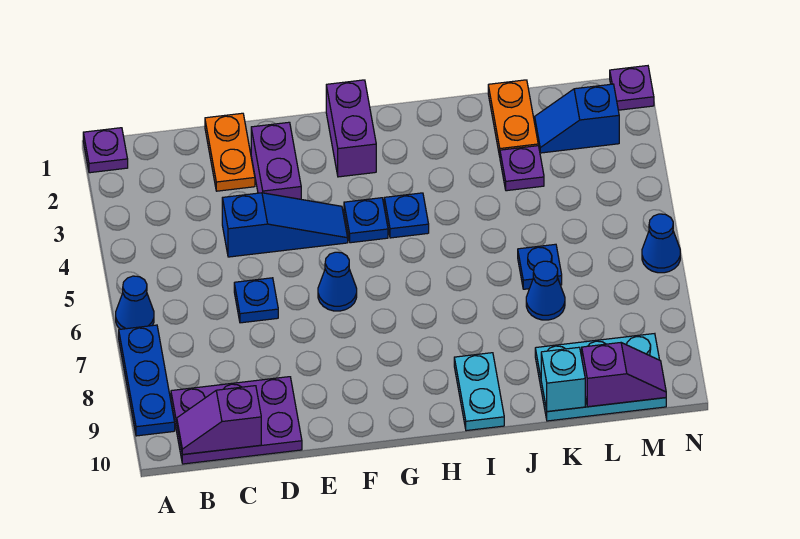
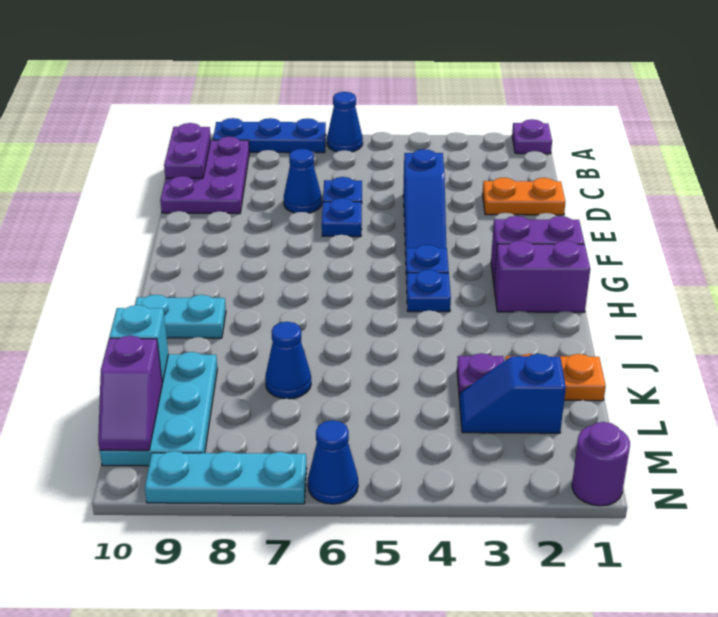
purple slope B10:C10 level 2 top C -> purple plate B10:C10 level 2
purple brick E2:E3 level 1 -> purple brick H1:H2 level 1
blue cone F6 level 1 -> blue cone D7 level 1
blue plate K6 level 1 -> blue plate E6 level 1
blue slope L2:M2 level 1 top M -> blue slope L2:L3 level 1 top 2
purple plate N1 level 1 -> purple round brick N1 level 1
none -> cyan plate N7:N9 level 1

